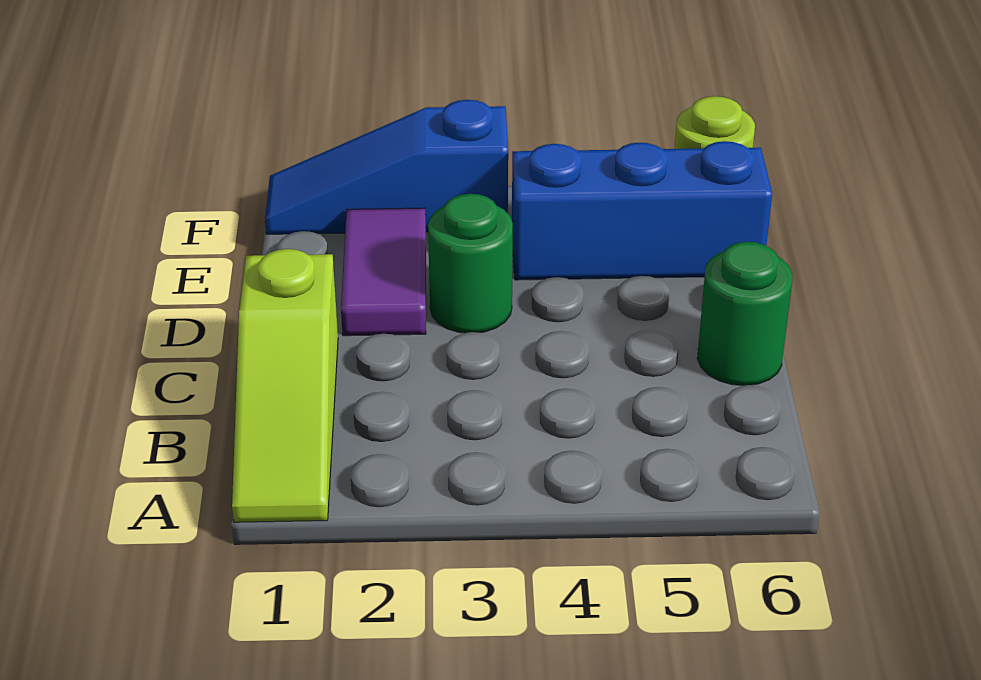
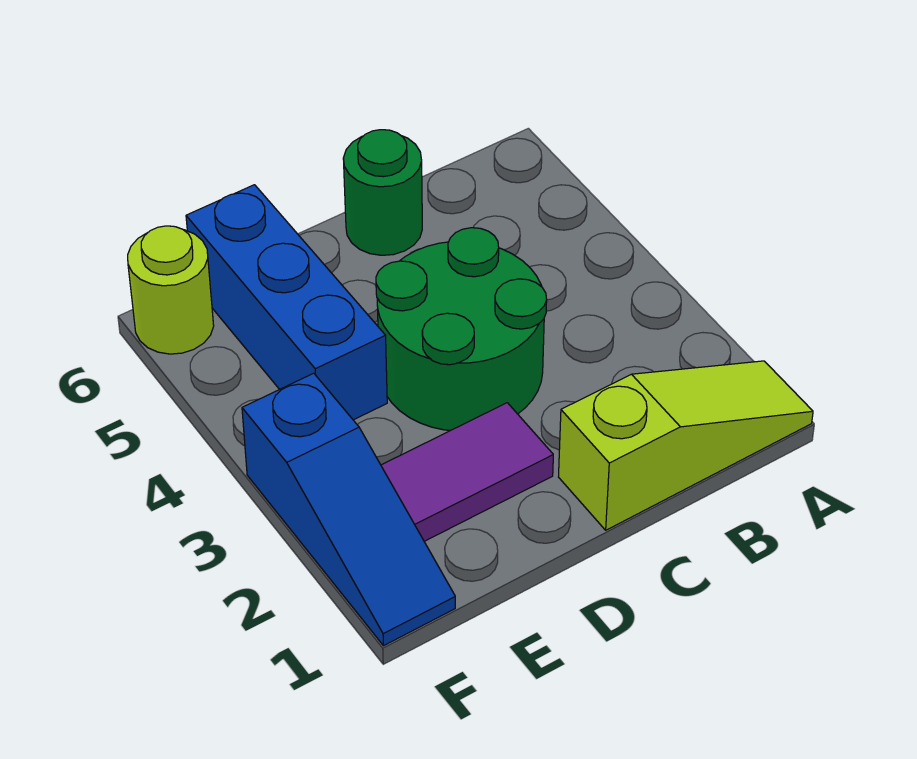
green round brick D3 level 1 -> green round brick C3:D4 level 1

